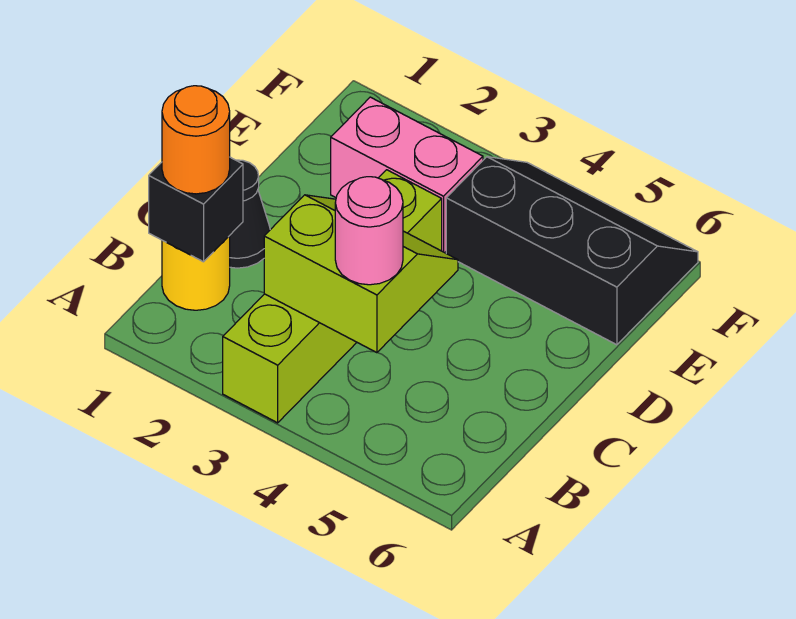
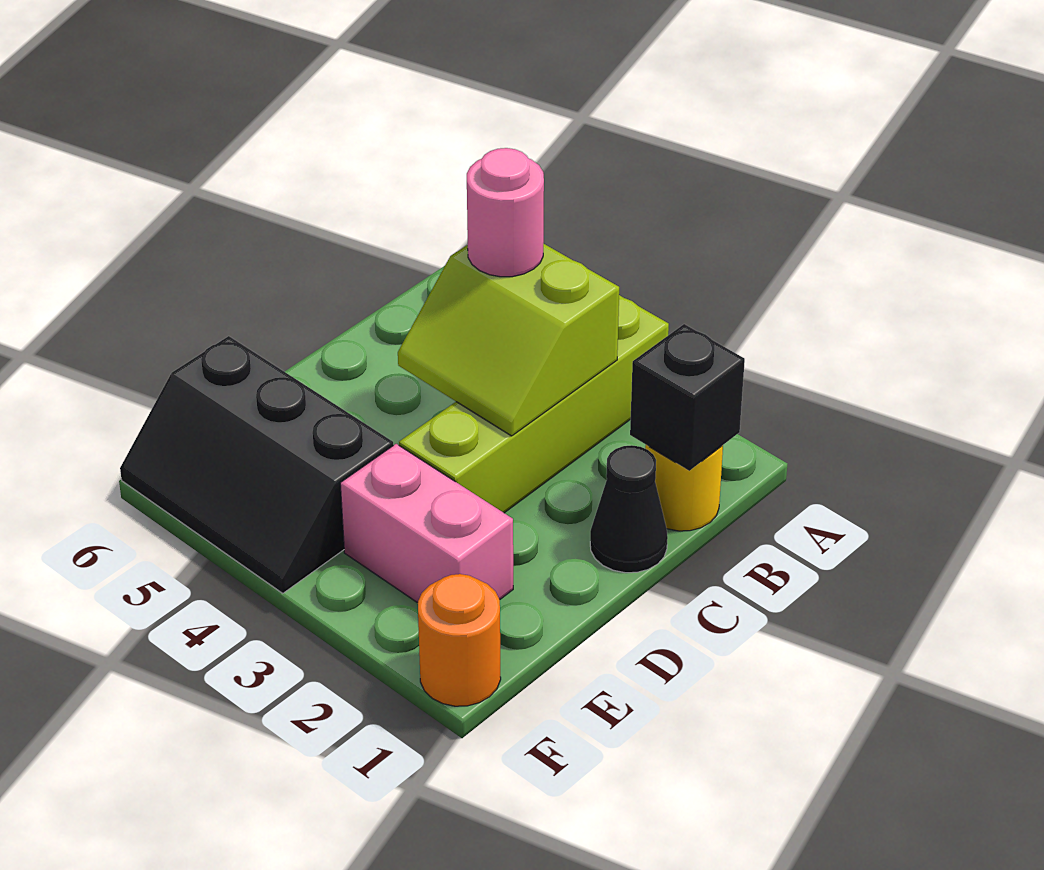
orange round brick B1 level 3 -> orange round brick F1 level 1

